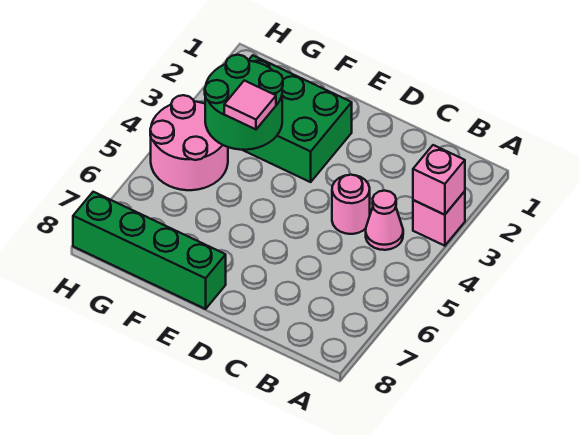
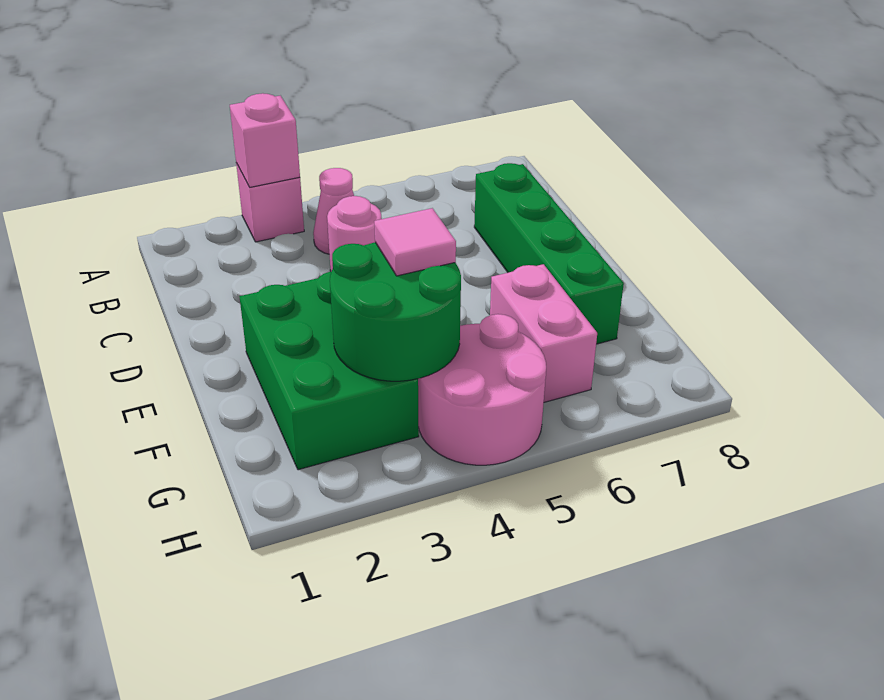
green brick E8:H8 level 1 -> green brick C7:F7 level 1
none -> pink brick F6:G6 level 1

